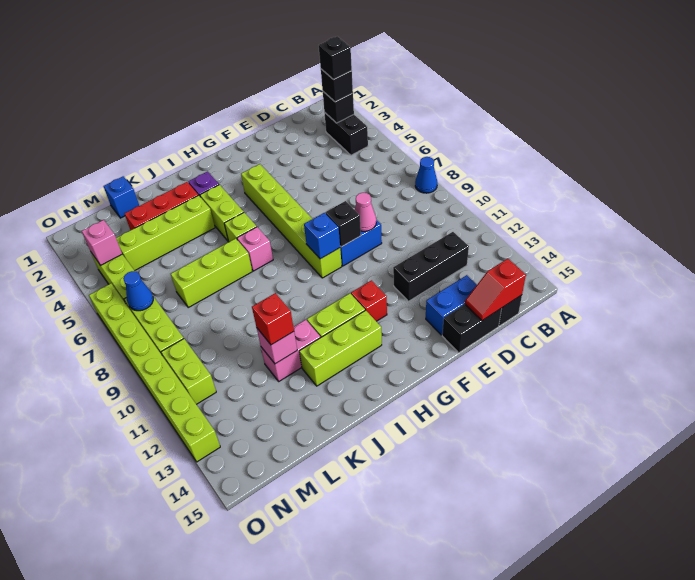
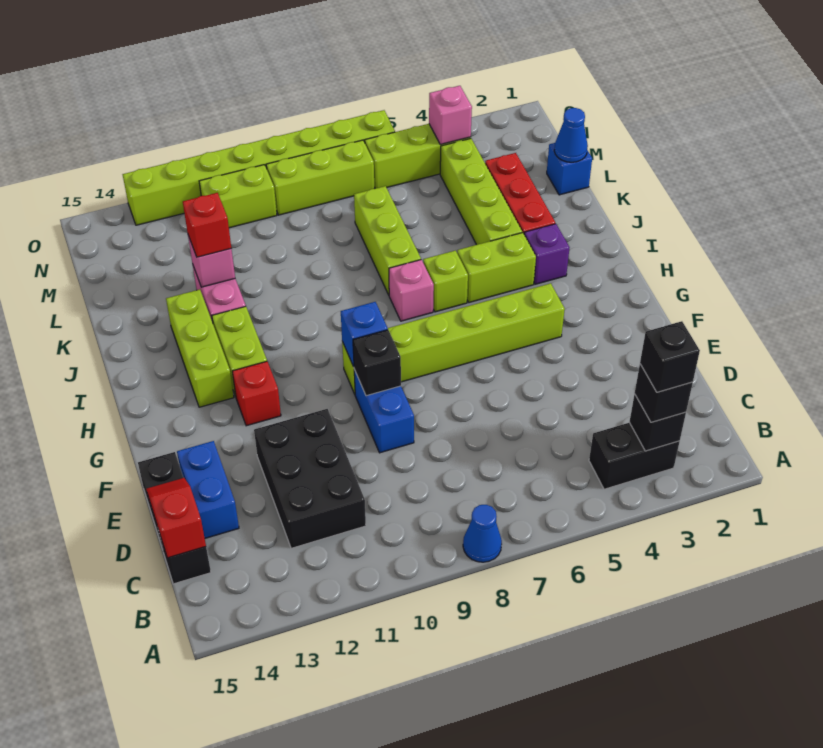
black brick C12:E12 level 1 -> black brick C11:E12 level 1
pink cone E9 level 2 -> none
blue cone N7 level 2 -> blue cone L1 level 2

